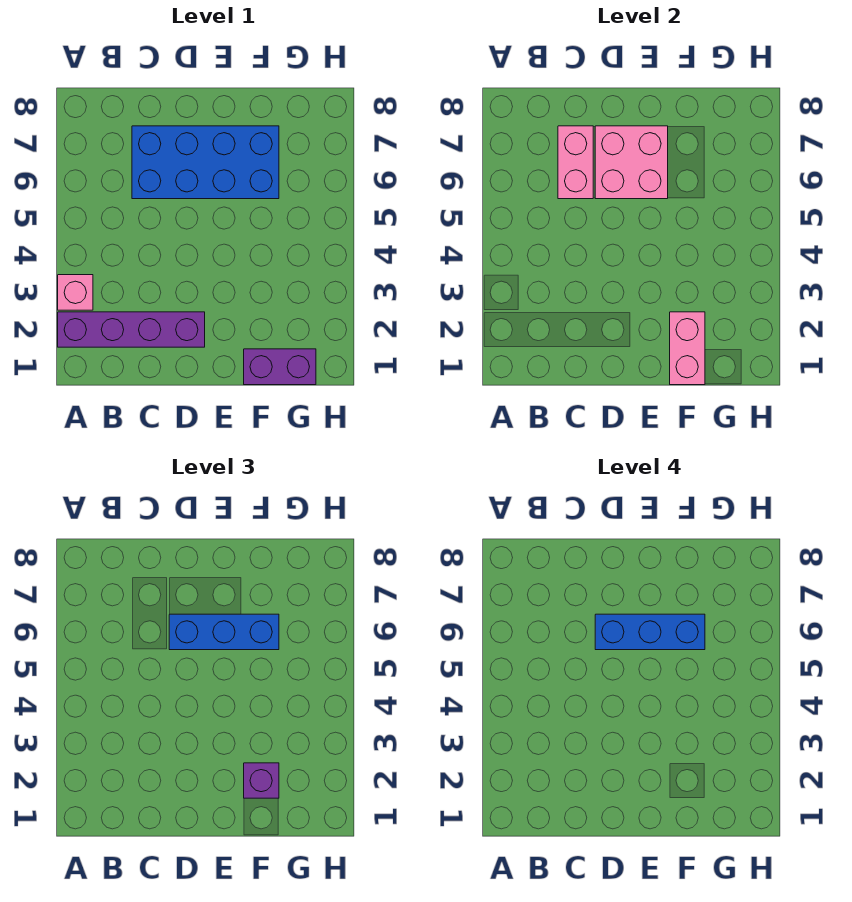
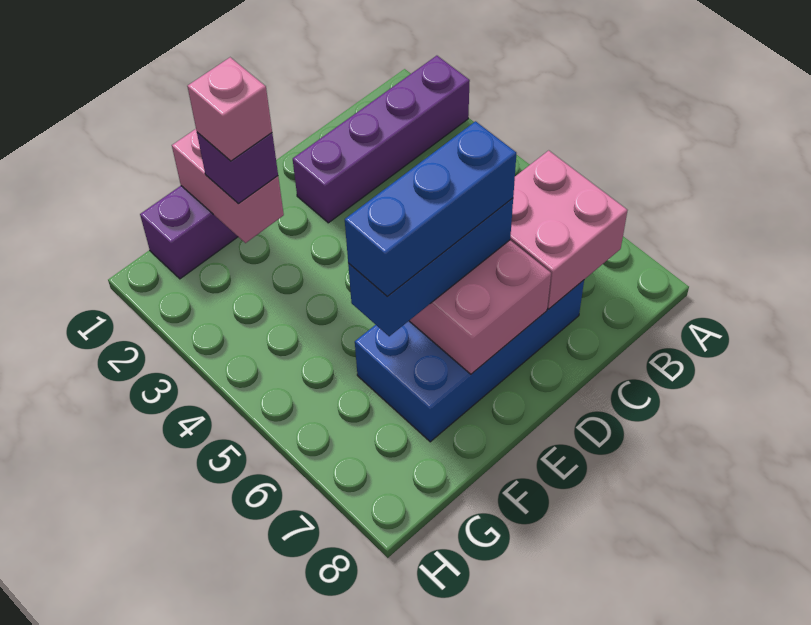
pink brick A3 level 1 -> pink brick F2 level 4
pink brick C6:C7 level 2 -> pink brick B6:C7 level 2

